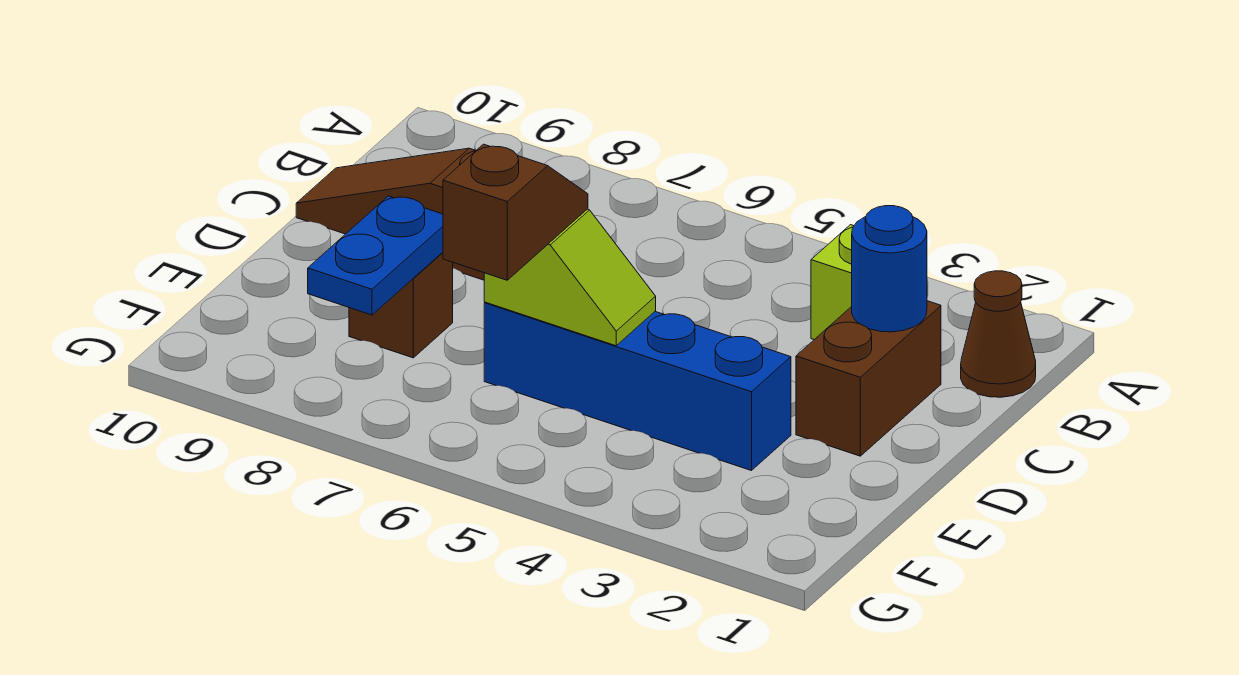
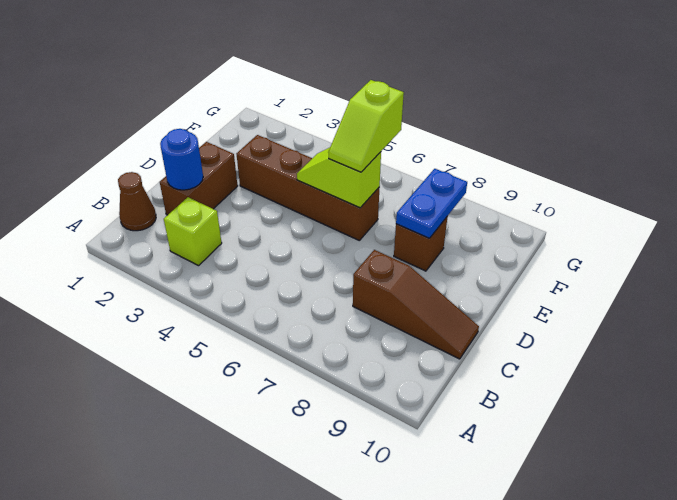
blue brick E3:E6 level 1 -> brown brick E3:E6 level 1
brown slope E6:F6 level 3 top F -> lime slope E6:F6 level 3 top F

